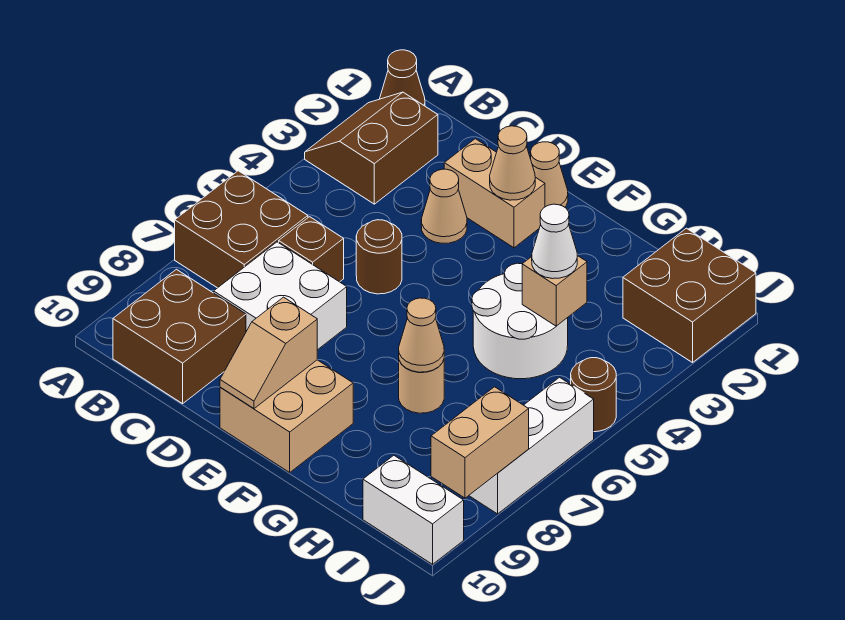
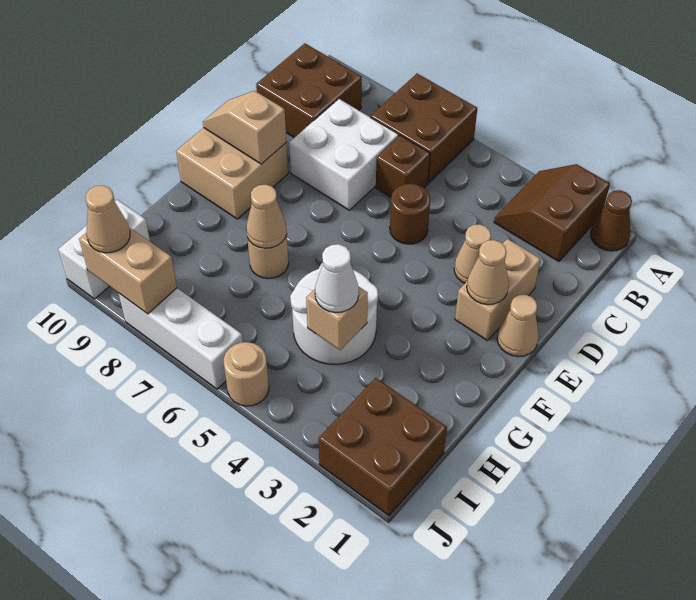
brown slope A2:B3 level 1 top B -> brown slope A2:B3 level 1 top 2
brown round brick J5 level 1 -> tan round brick J5 level 1
none -> tan cone J9 level 3

